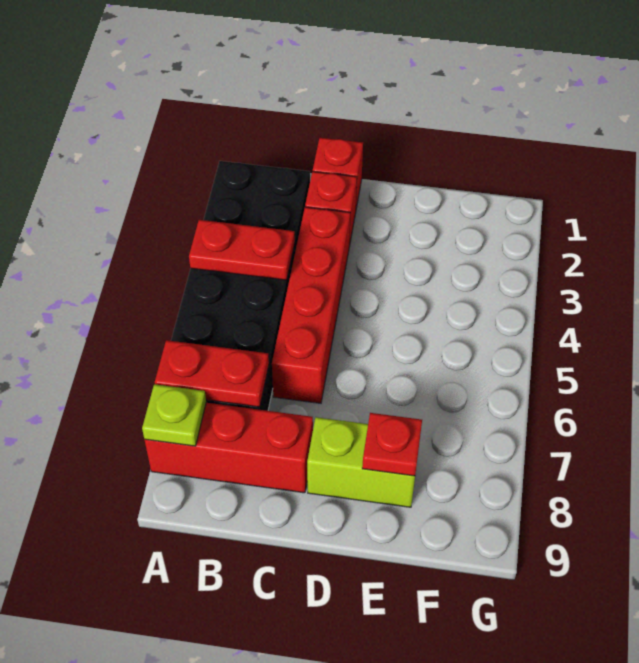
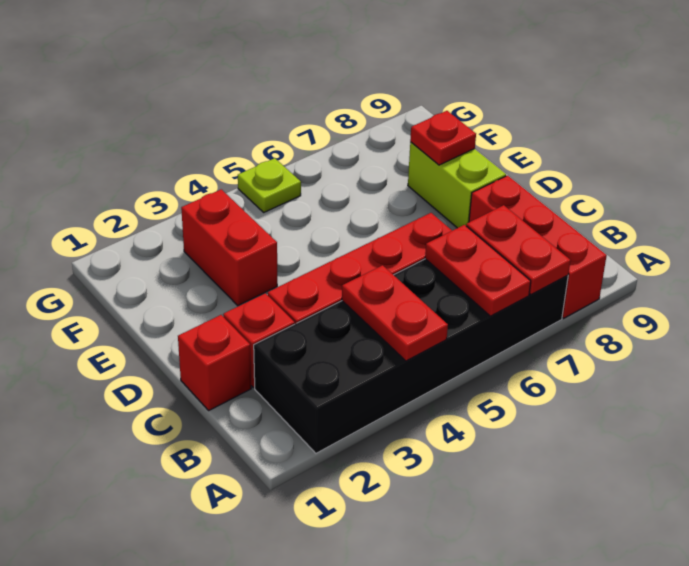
none -> red plate A6:B6 level 2
lime plate A8 level 2 -> lime plate G5 level 1
none -> red brick E3:F3 level 1

